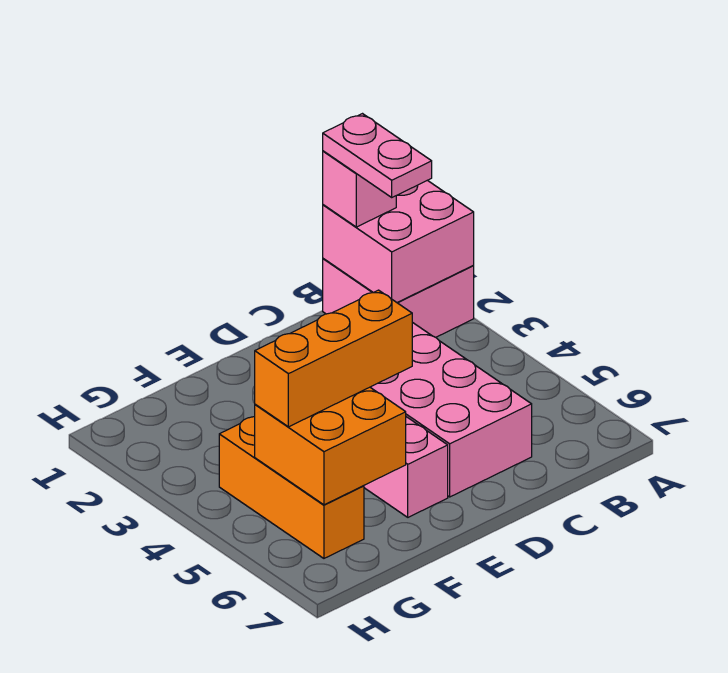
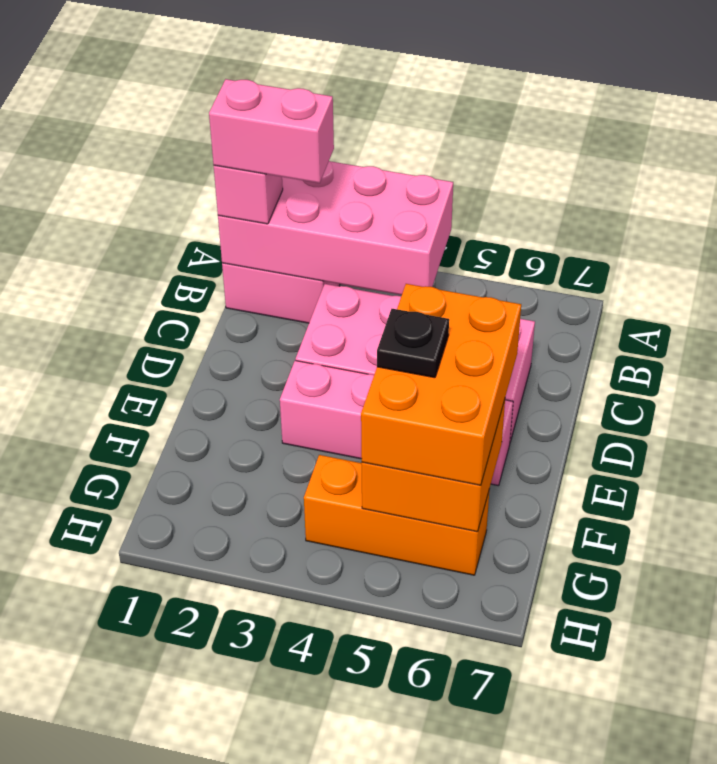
pink brick A1:B2 level 2 -> pink brick A1:B4 level 2
pink plate B1:B2 level 4 -> pink brick B1:B2 level 4
orange brick E5:G5 level 3 -> orange brick E5:G6 level 3
none -> black plate F5 level 4

